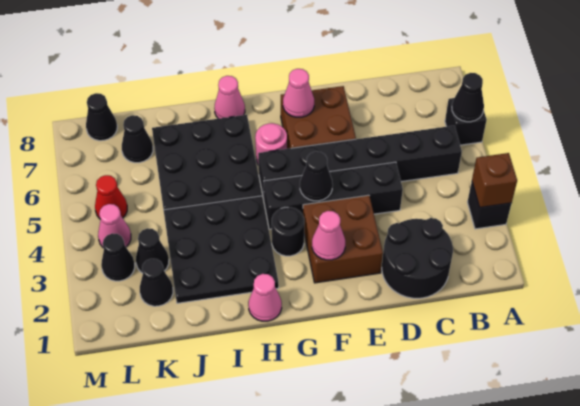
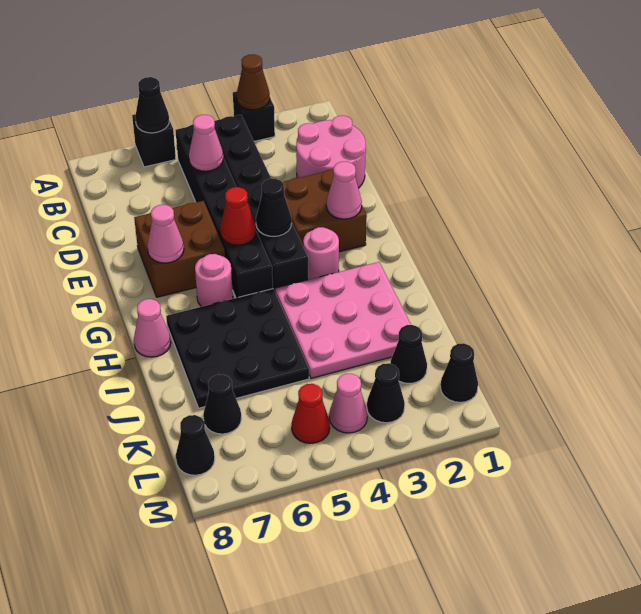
brown brick A3 level 2 -> brown cone A3 level 2
black round brick C1:D2 level 1 -> pink round brick C1:D2 level 1
black brick D4:G4 level 1 -> black brick B4:G4 level 1
none -> red cone F5 level 2
black round brick G3 level 1 -> pink round brick G3 level 1
pink cone H1 level 1 -> pink cone C5 level 2
black plate H2:J4 level 1 -> pink plate H2:J4 level 1
black cone K3 level 1 -> black cone L1 level 1

